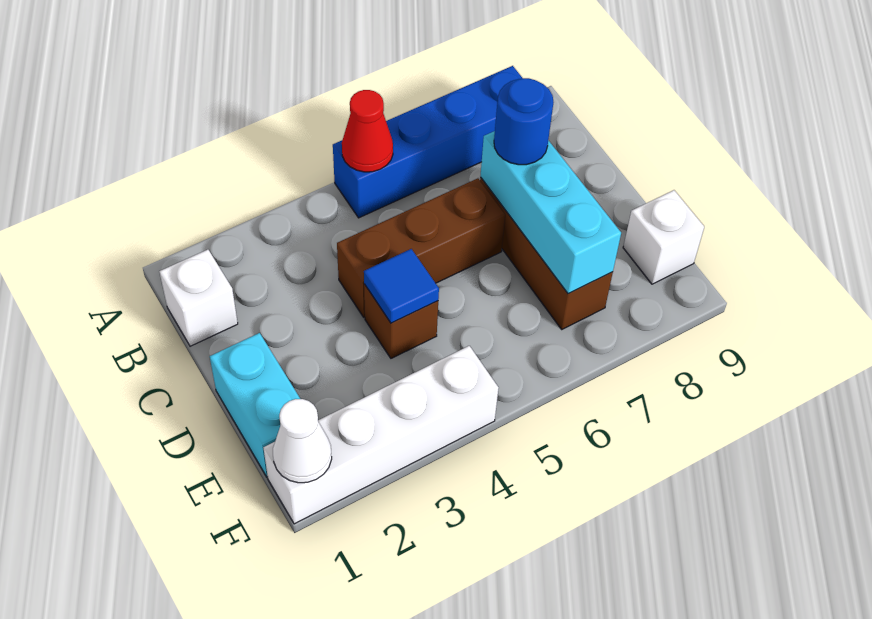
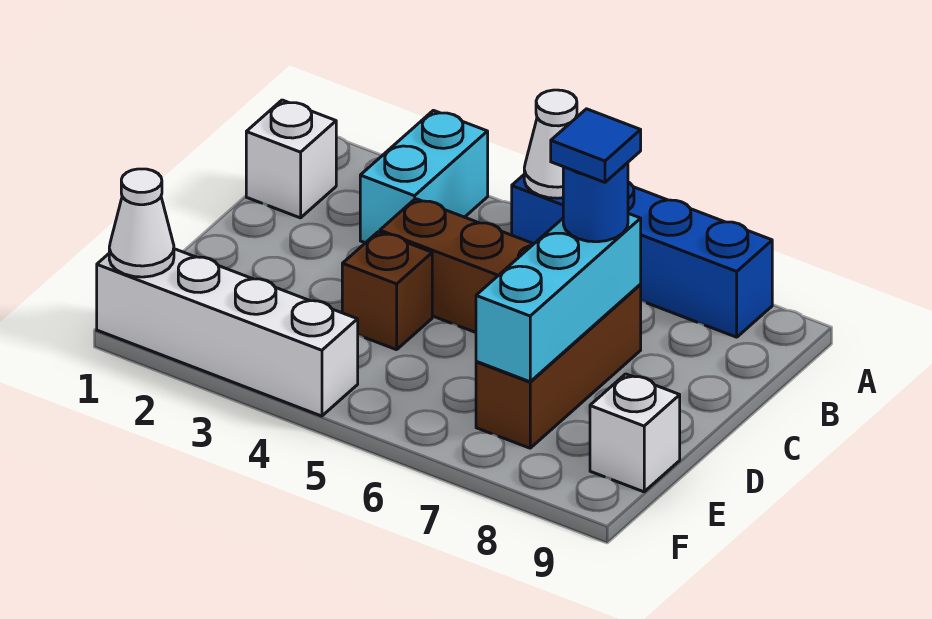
red cone A5 level 2 -> white cone A5 level 2
cyan brick D1:E1 level 1 -> cyan brick A3:B3 level 1
blue tile D4 level 2 -> blue tile C7 level 4

